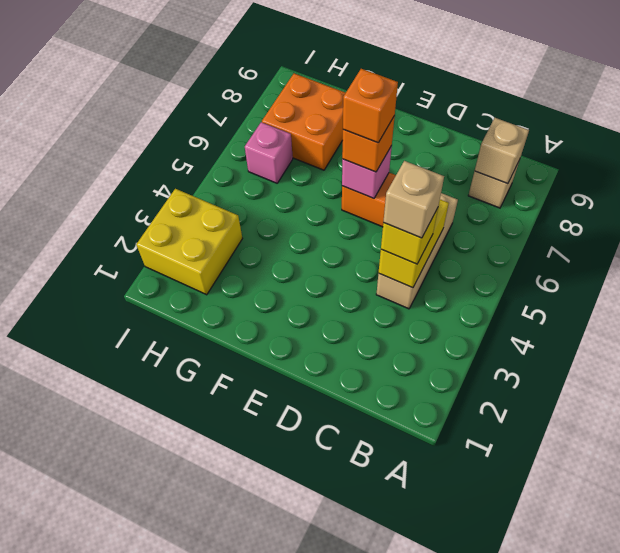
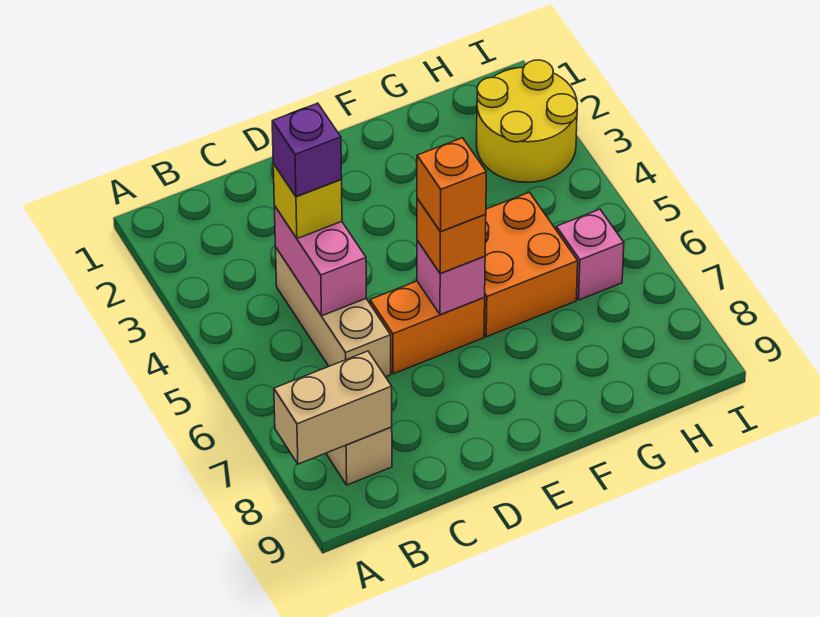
tan brick B8 level 2 -> tan brick A8:B8 level 2
yellow brick C4:C5 level 2 -> pink brick C4:C5 level 2
tan brick C4 level 4 -> purple brick C4 level 4
orange brick G7:H8 level 1 -> orange brick F5:G6 level 1
yellow brick H2:I3 level 1 -> yellow round brick H2:I3 level 1

